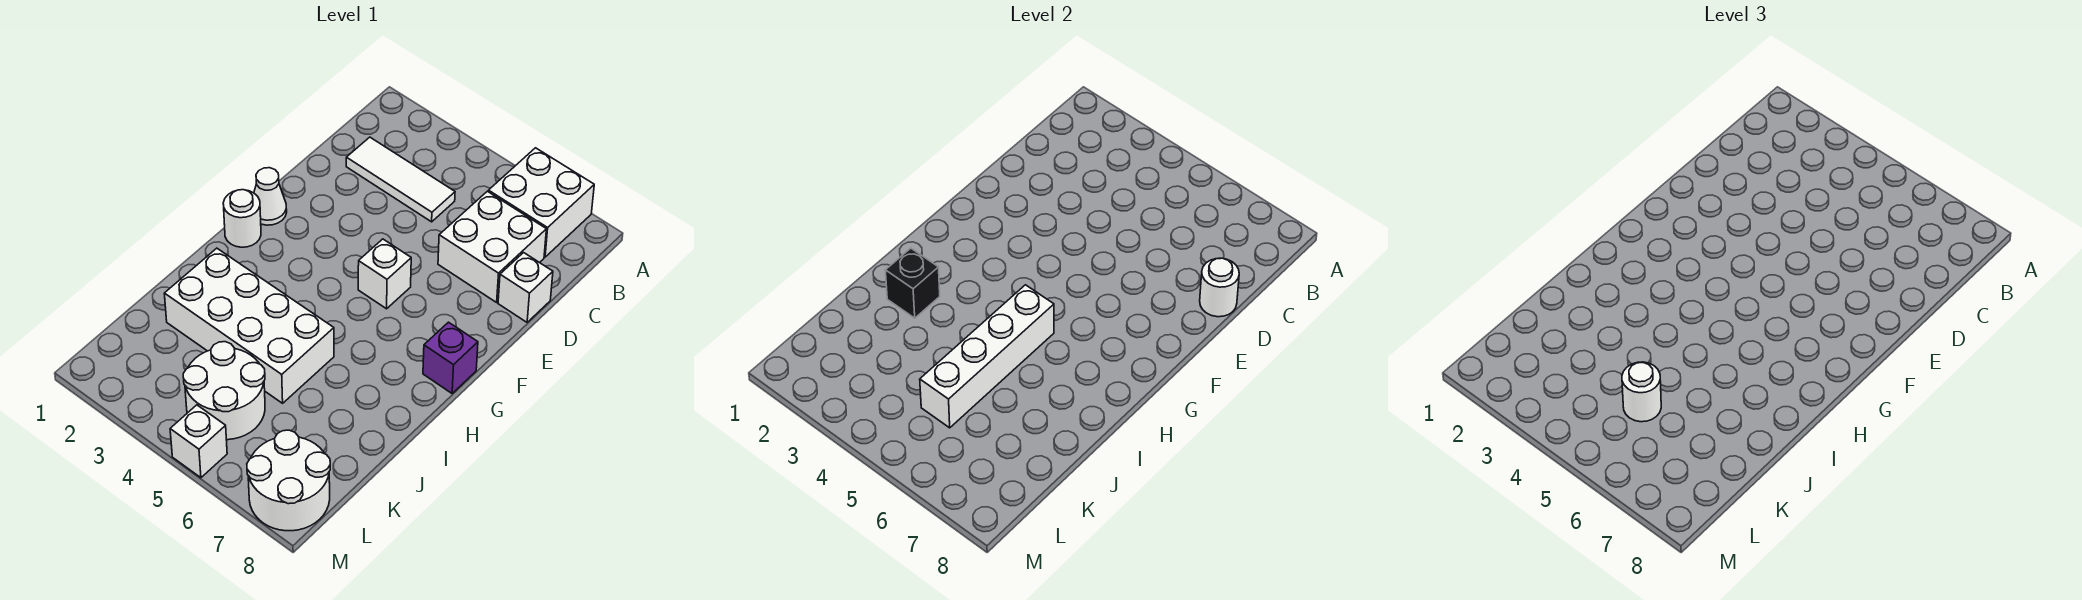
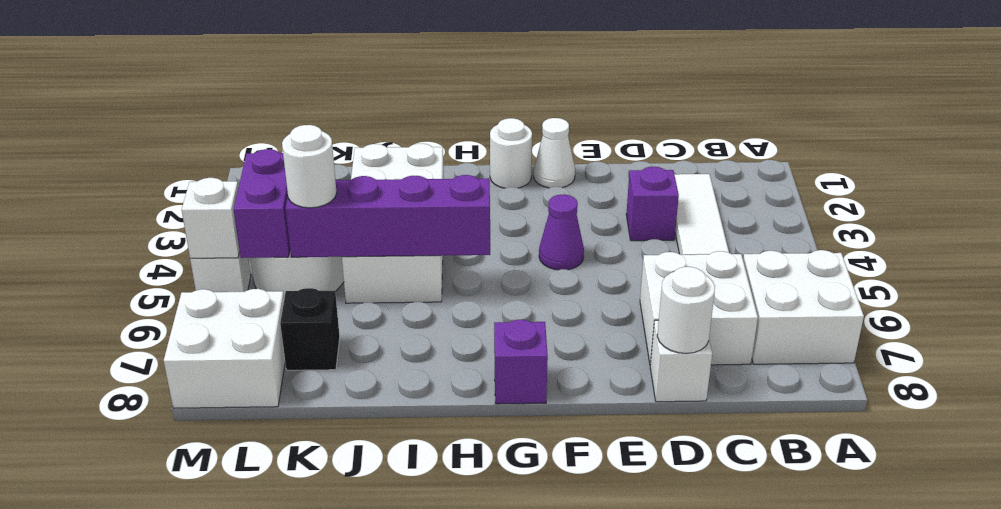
none -> purple brick D3 level 1
none -> purple cone F4 level 1
white brick F5 level 1 -> white brick M5 level 2
white brick H5:K5 level 2 -> purple brick H5:K5 level 2
black brick I2 level 2 -> black brick K7 level 1
none -> purple brick L4:L5 level 2
white round brick L7:M8 level 1 -> white brick L7:M8 level 1

